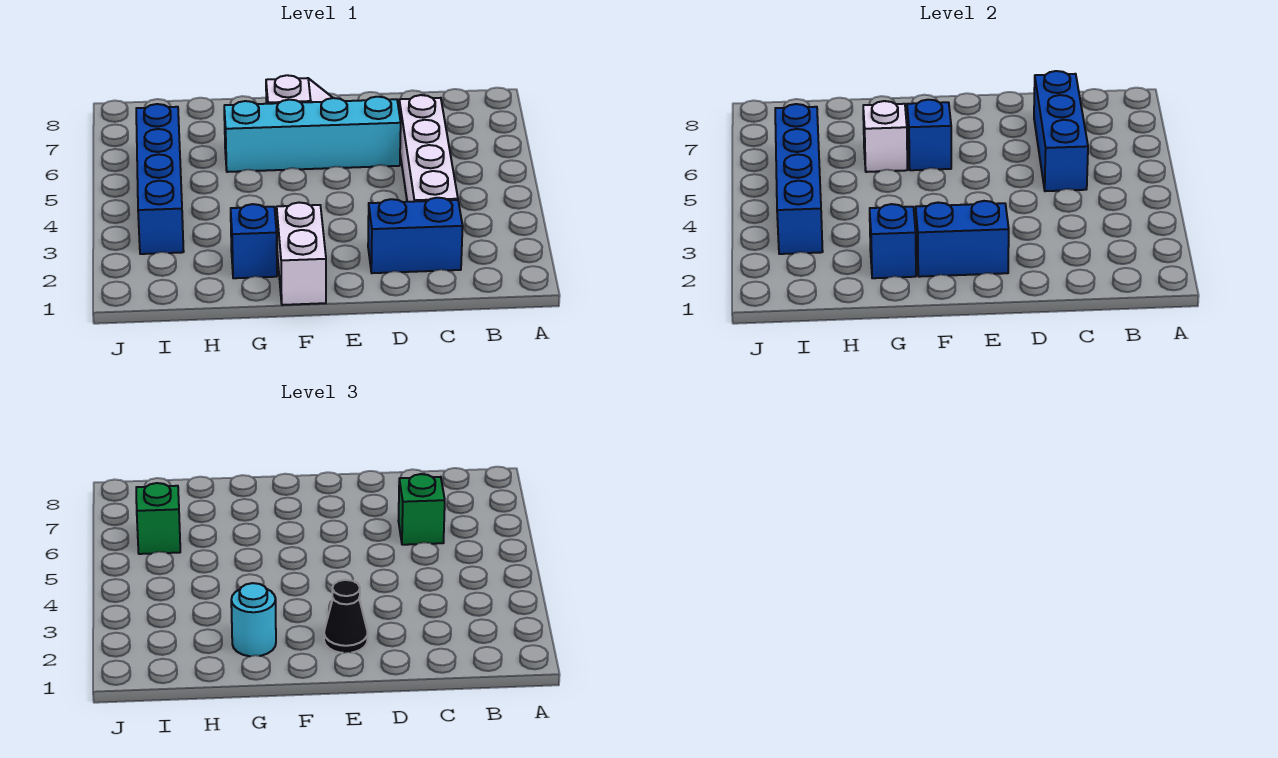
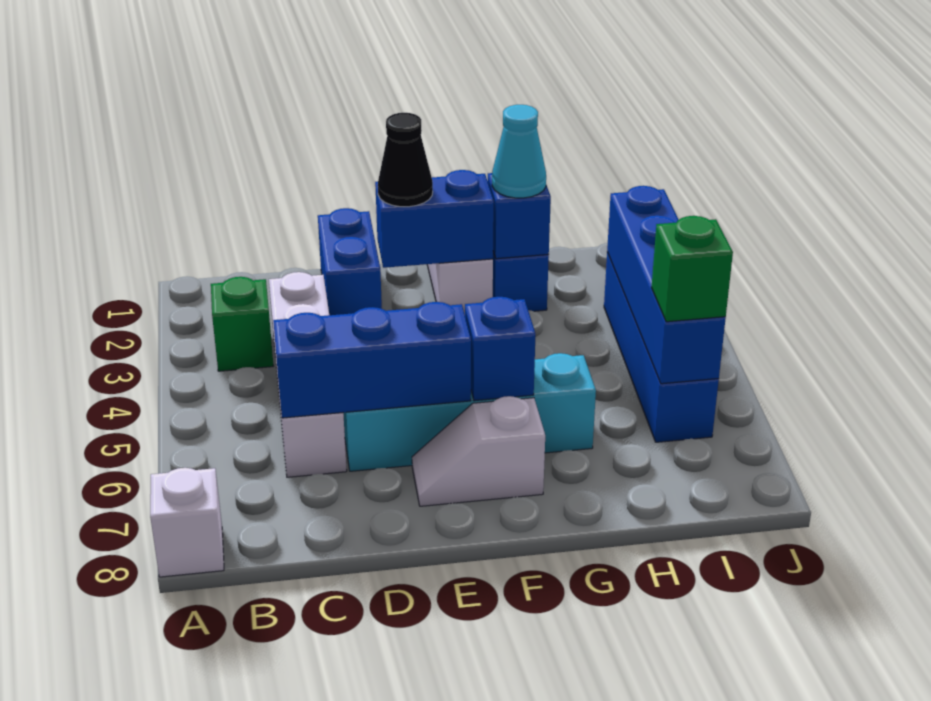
blue brick C2:D2 level 1 -> blue brick D1:D2 level 1
blue brick C5:C7 level 2 -> blue brick C6:E6 level 2
green brick C6 level 3 -> green brick B3 level 1
cyan round brick G2 level 3 -> cyan cone G2 level 3
white brick G6 level 2 -> white brick A8 level 1

